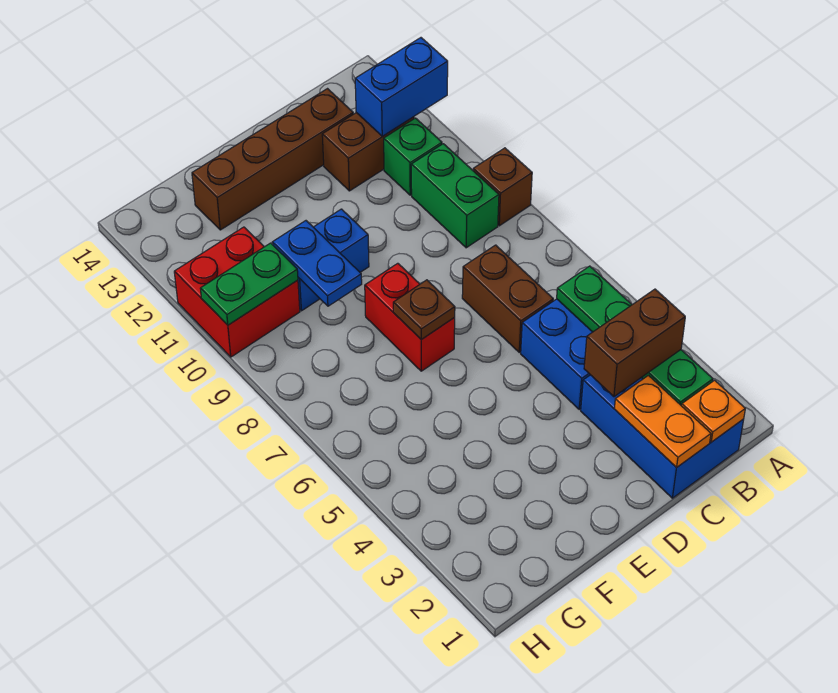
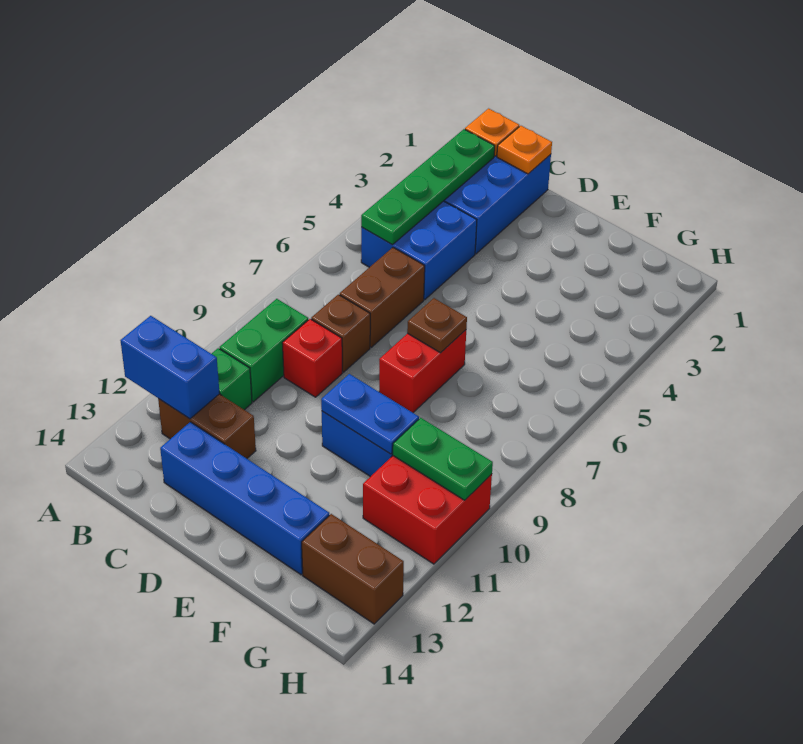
brown brick A9 level 1 -> brown brick C8 level 1
brown brick B3:C3 level 3 -> brown brick G13:H13 level 1
orange plate C1:C2 level 2 -> orange plate C1 level 2
none -> red brick C9 level 1
brown brick C13:F13 level 1 -> blue brick C13:F13 level 1
blue plate F9:F10 level 2 -> blue plate E10:F10 level 2

